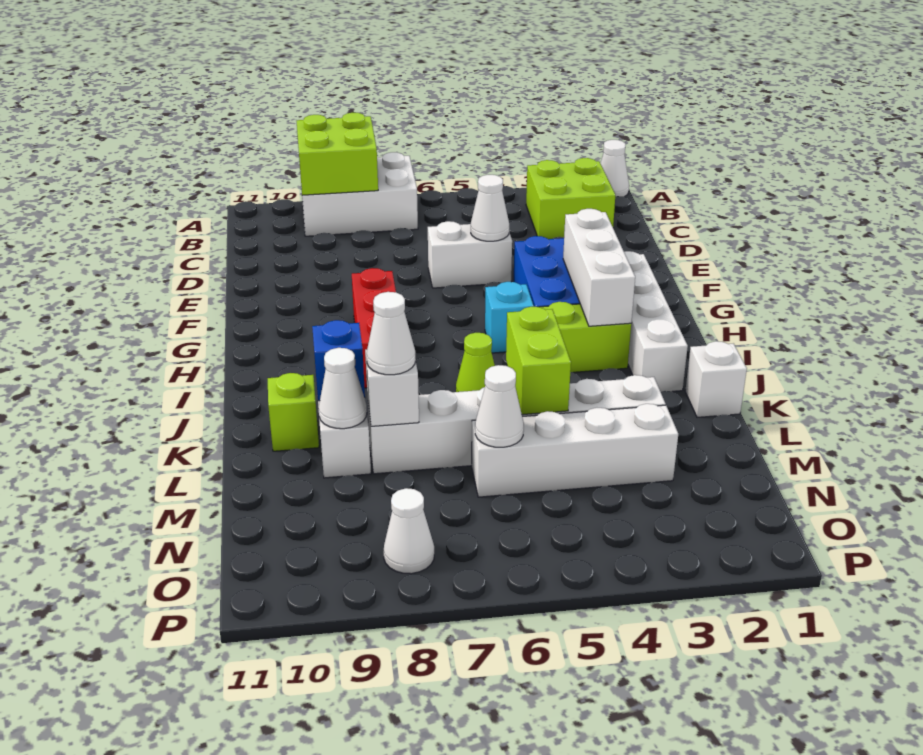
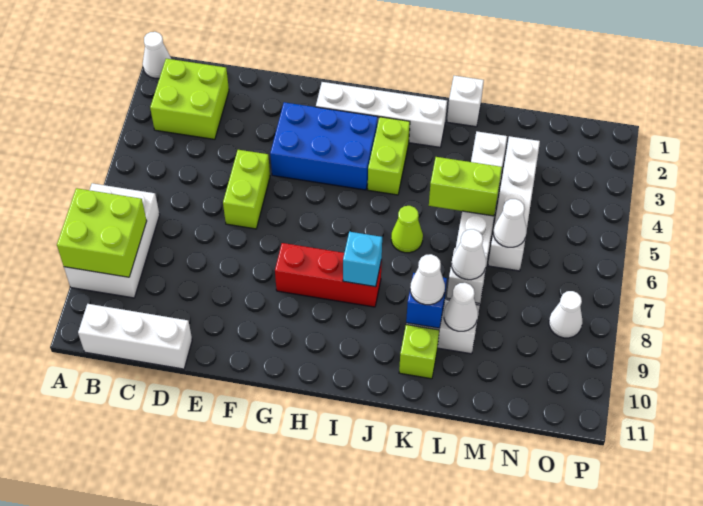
white brick E5:E6 level 1 -> lime brick E5:E6 level 1
white cone E5 level 2 -> white cone K9 level 3
white brick G3:I3 level 2 -> white brick B11:D11 level 1
cyan brick H5 level 1 -> cyan brick I8 level 2

